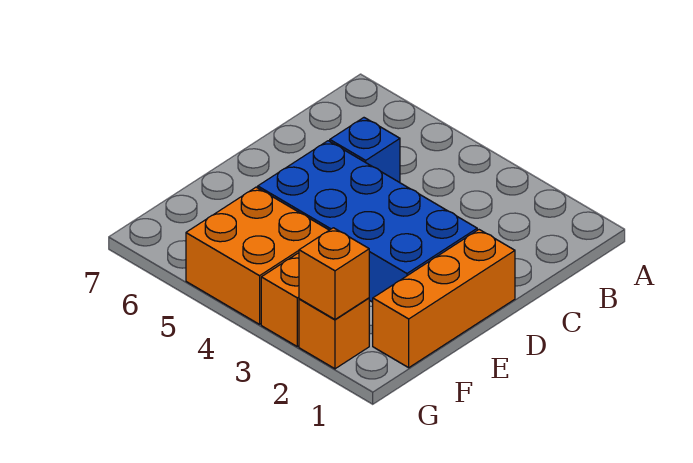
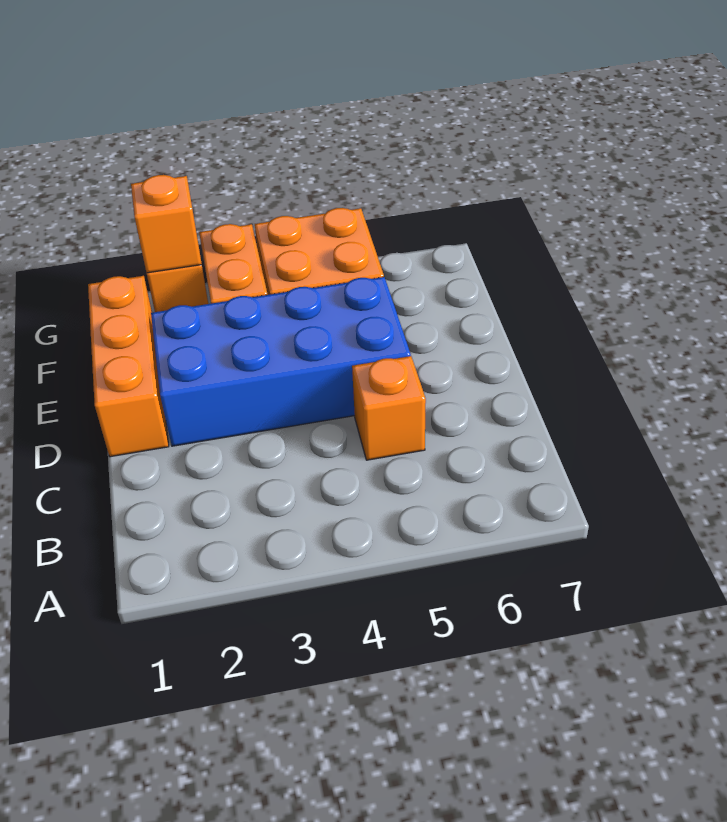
blue brick C5 level 1 -> orange brick C5 level 1

